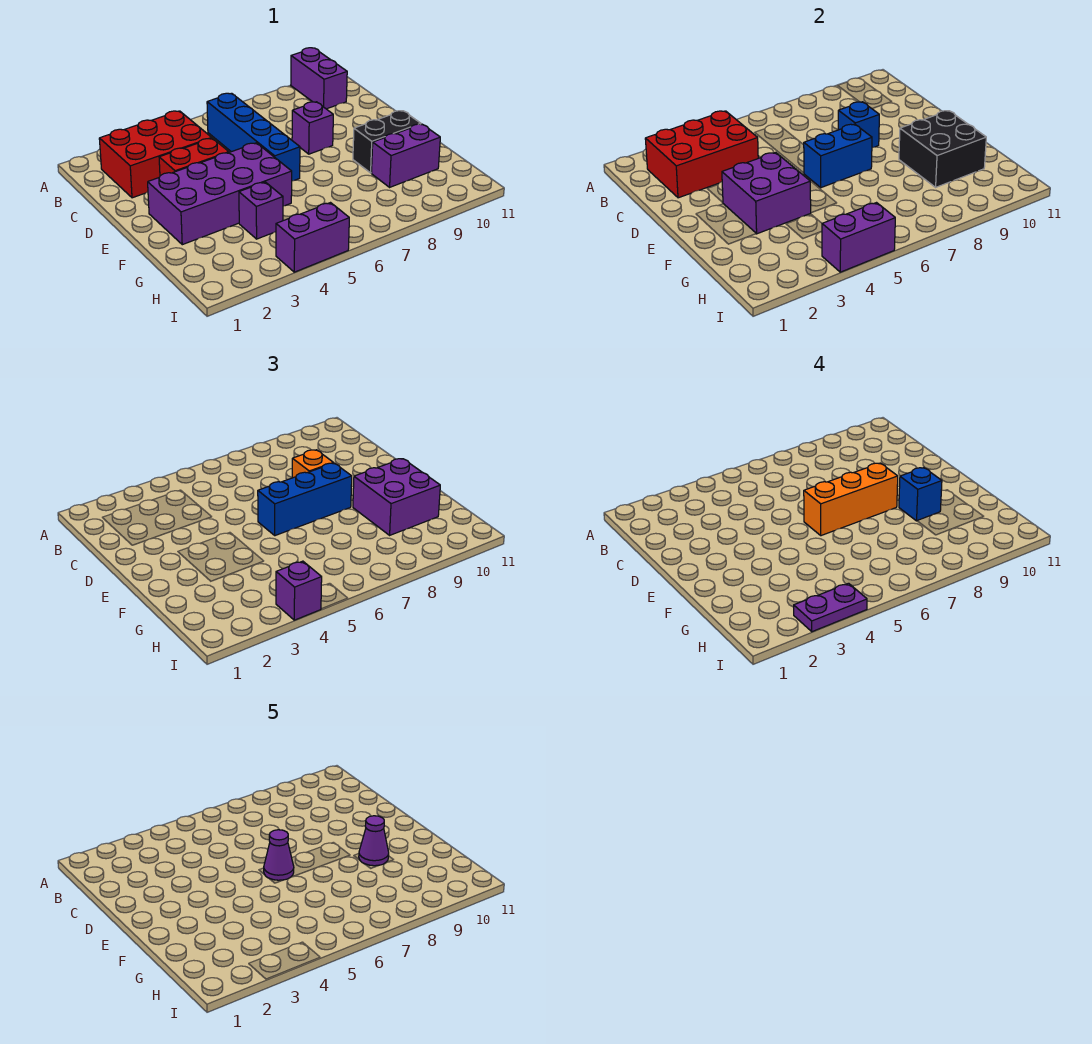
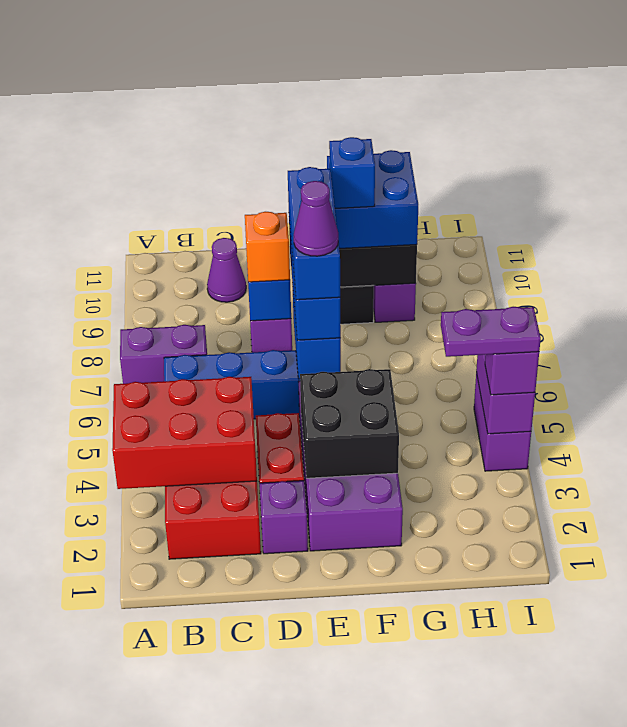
purple brick A10:B10 level 1 -> purple brick A7:B7 level 1
red brick B2:C4 level 2 -> red brick A3:C4 level 2
purple brick E3:F4 level 2 -> black brick E3:F4 level 2
orange brick E6:E8 level 4 -> blue brick E6:E8 level 4
purple brick F9:G10 level 3 -> blue brick F9:G10 level 3
purple cone F9 level 5 -> purple cone C10 level 1
purple brick G4 level 1 -> purple brick D2 level 1
purple plate I3:I4 level 4 -> purple plate H4:I4 level 4

